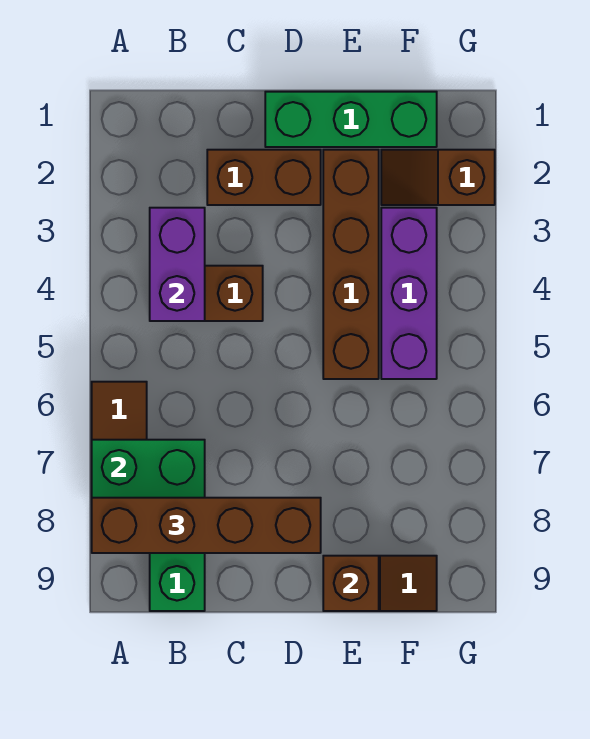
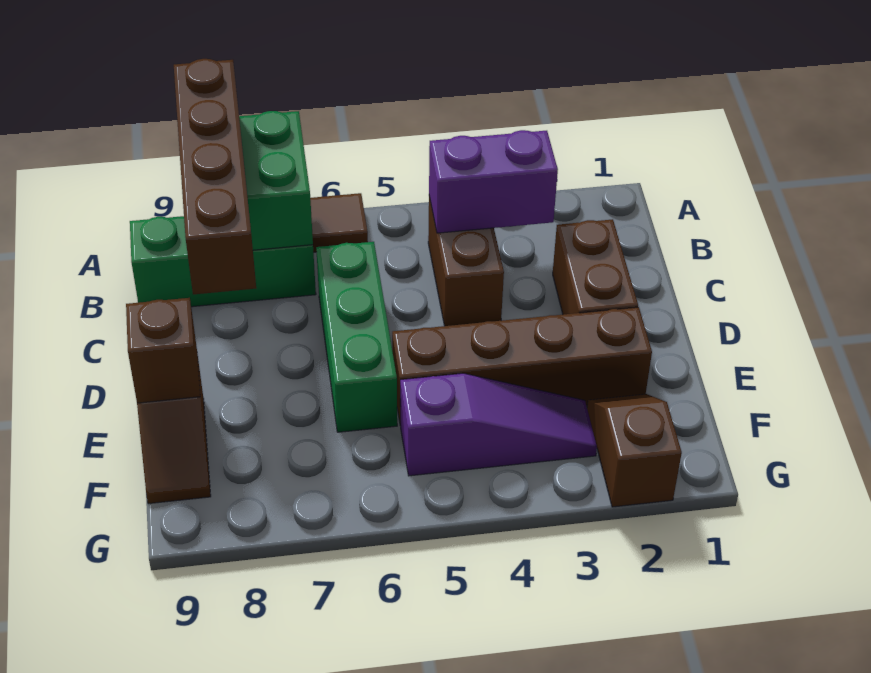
green brick D1:F1 level 1 -> green brick C6:E6 level 1
purple brick F3:F5 level 1 -> purple slope F3:F5 level 1 top 5

